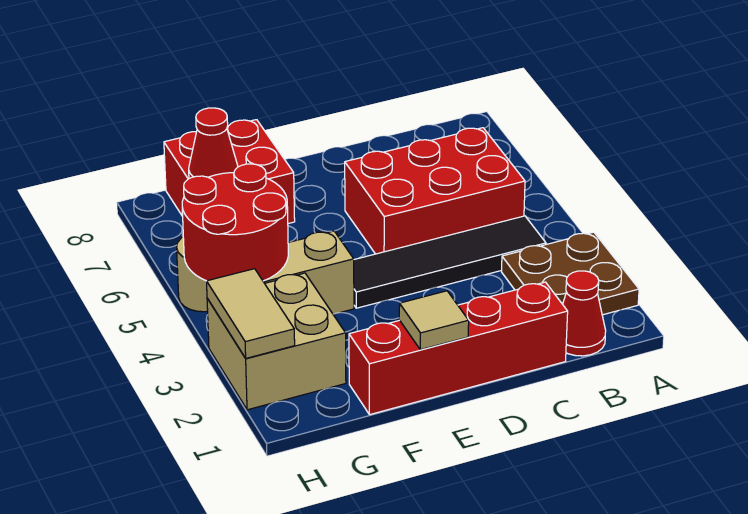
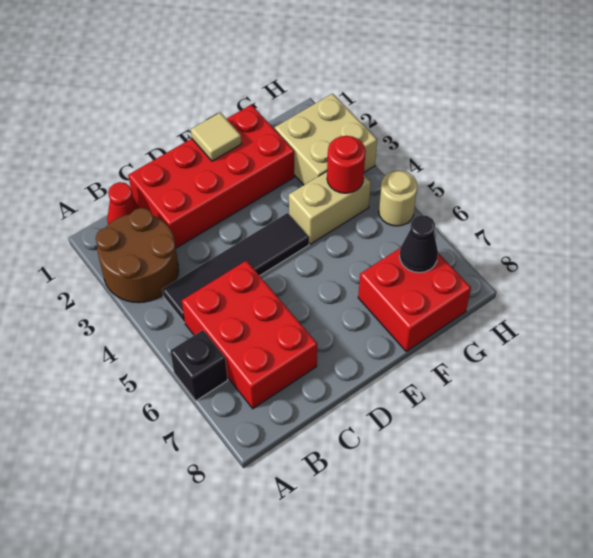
brown plate A2:B3 level 1 -> brown round brick A2:B3 level 1
none -> black brick A6 level 1
red brick B5:D6 level 1 -> red brick B5:C7 level 1
red brick C1:F1 level 1 -> red brick C1:F2 level 1
red round brick G4:H5 level 2 -> red round brick G4 level 2
red cone G7 level 2 -> black cone G7 level 2
tan tile H2:H3 level 2 -> none

